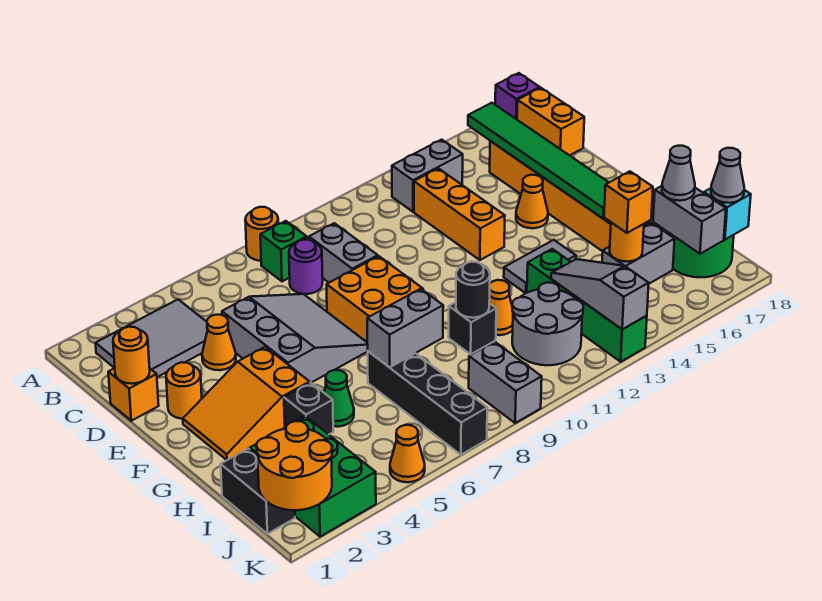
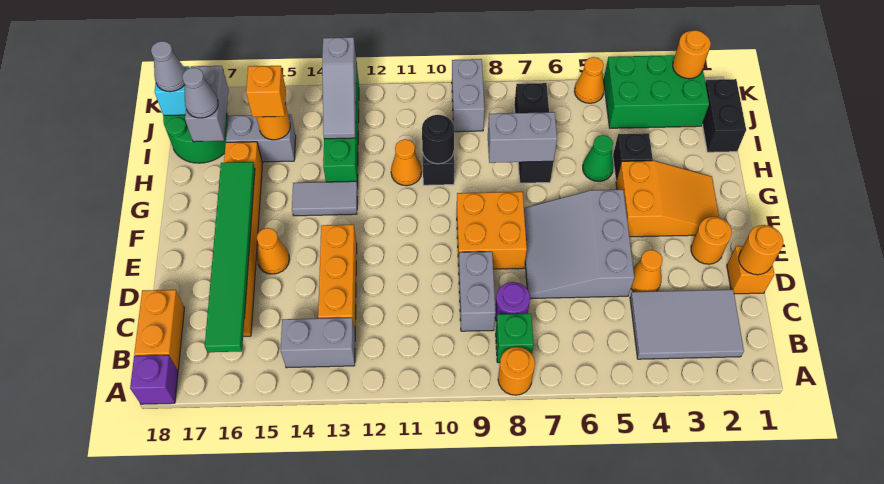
black brick H7:K7 level 1 -> black brick H7:J7 level 1
green brick I2:K3 level 1 -> green brick J2:K4 level 1
grey round brick I11:J12 level 1 -> none
orange round brick J1:K2 level 2 -> orange round brick K2 level 2

